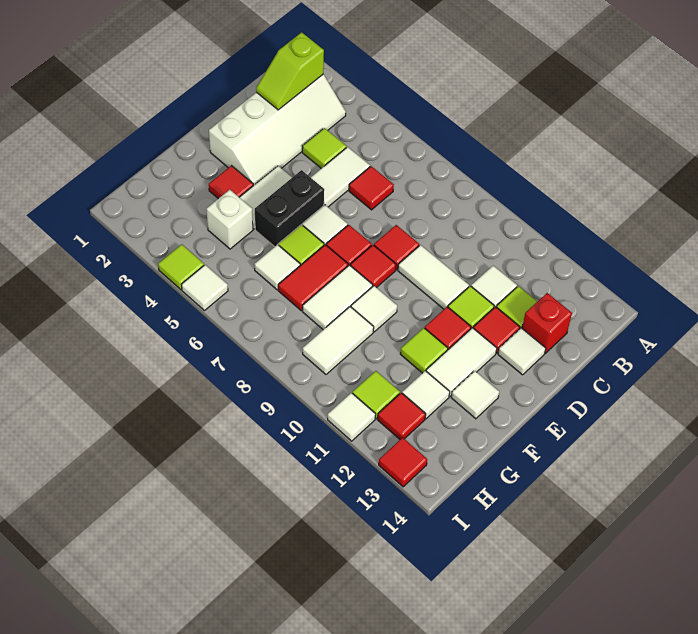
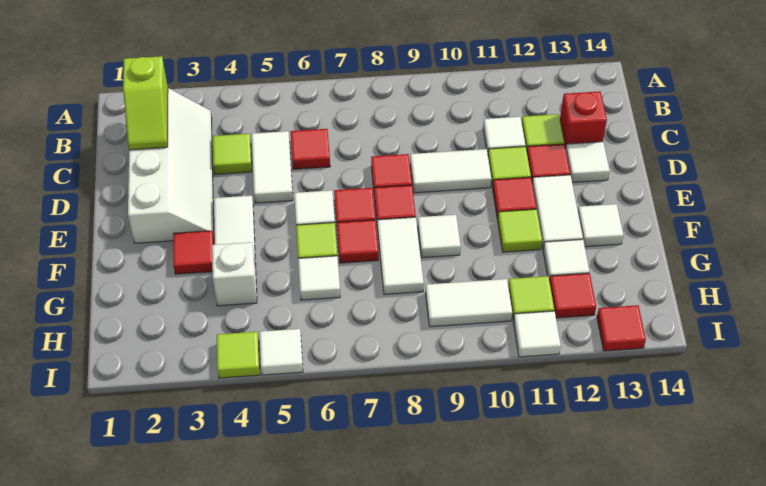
black brick E5:F5 level 1 -> none
red tile F7:G7 level 1 -> red tile F7 level 1
white tile G9:H9 level 1 -> white tile H9:H10 level 1

